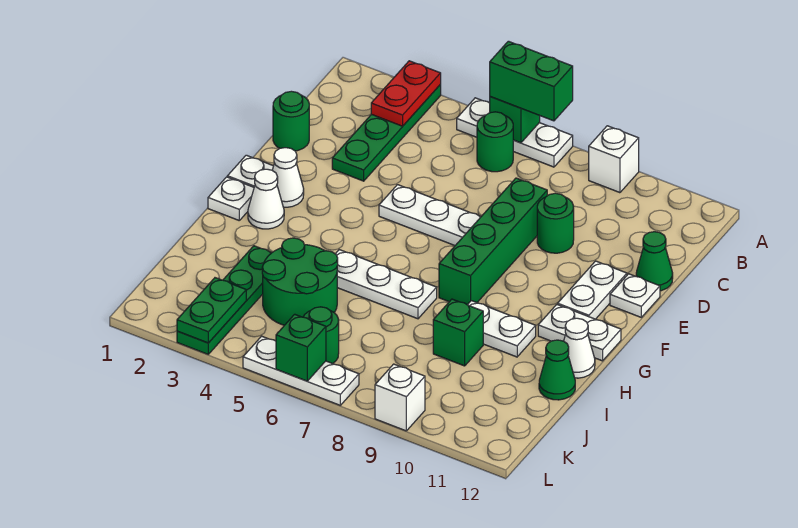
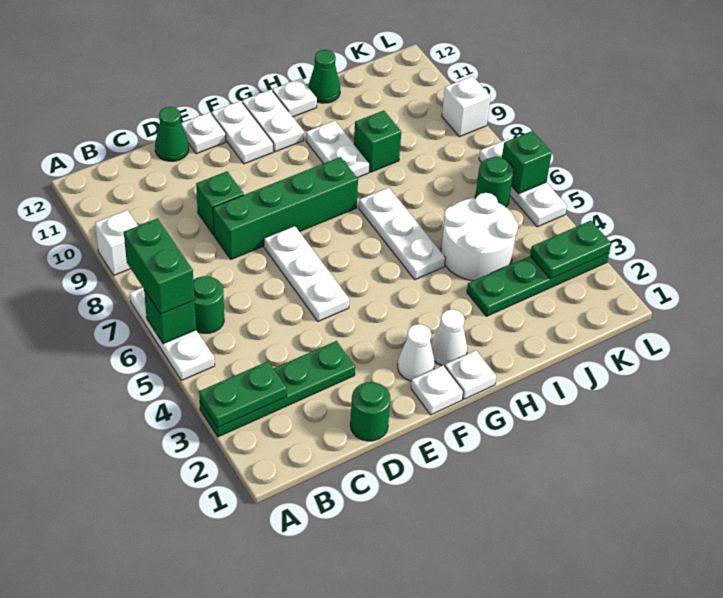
red plate A3:B3 level 2 -> green plate A3:B3 level 2
green round brick D9 level 1 -> green brick D9 level 1
white plate E11:F11 level 1 -> white plate F11:F12 level 1
white cone H12 level 1 -> white plate H12 level 1
green round brick I4:J5 level 1 -> white round brick I4:J5 level 1

